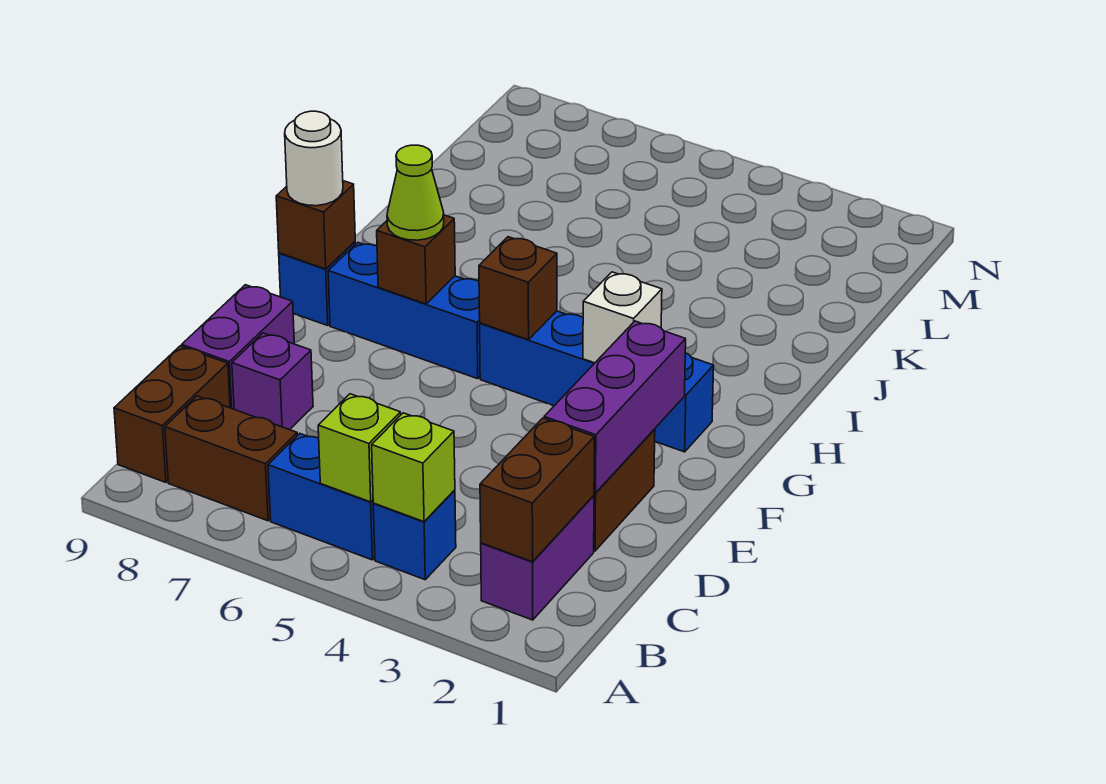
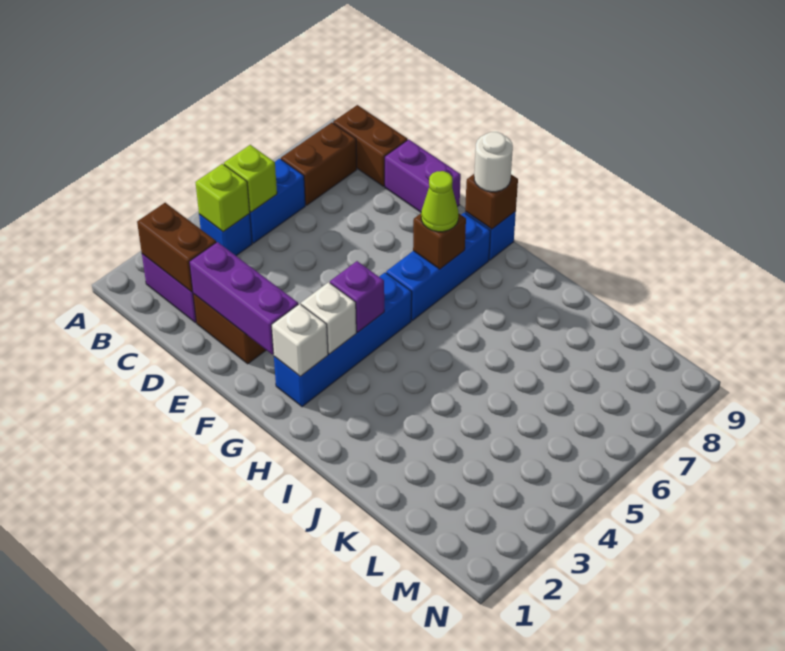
purple brick D8 level 1 -> purple brick G4 level 2
none -> white brick G2 level 2
brown brick G5 level 2 -> none

